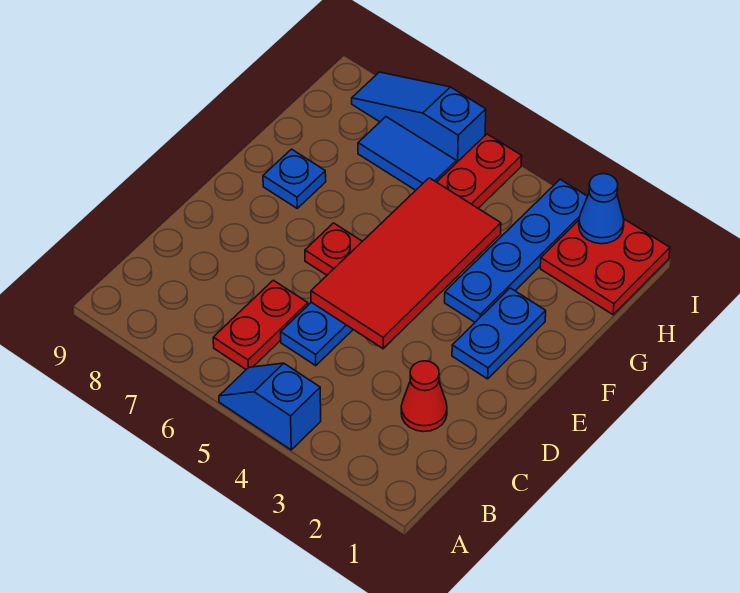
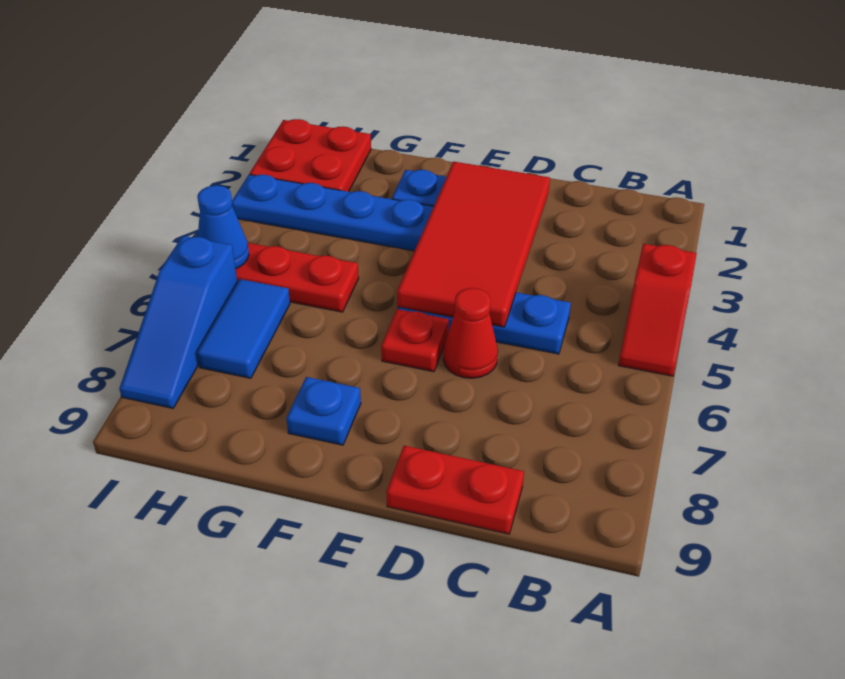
blue slope A4:A5 level 1 top 4 -> red slope A4:A5 level 1 top 4
red plate B6:C6 level 1 -> red plate C9:D9 level 1
red cone C2 level 1 -> red cone D6 level 1
red tile D4:G5 level 2 -> red tile D2:E5 level 2
blue cone I2 level 2 -> blue cone I5 level 2

